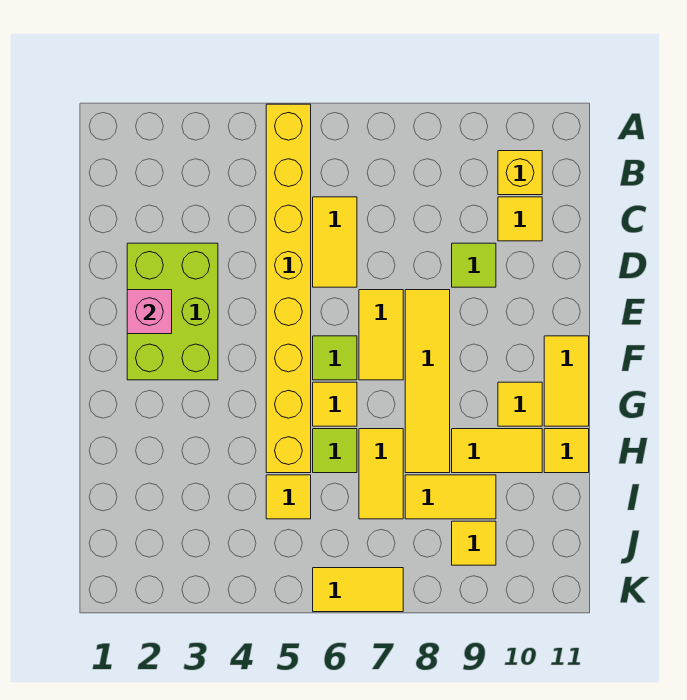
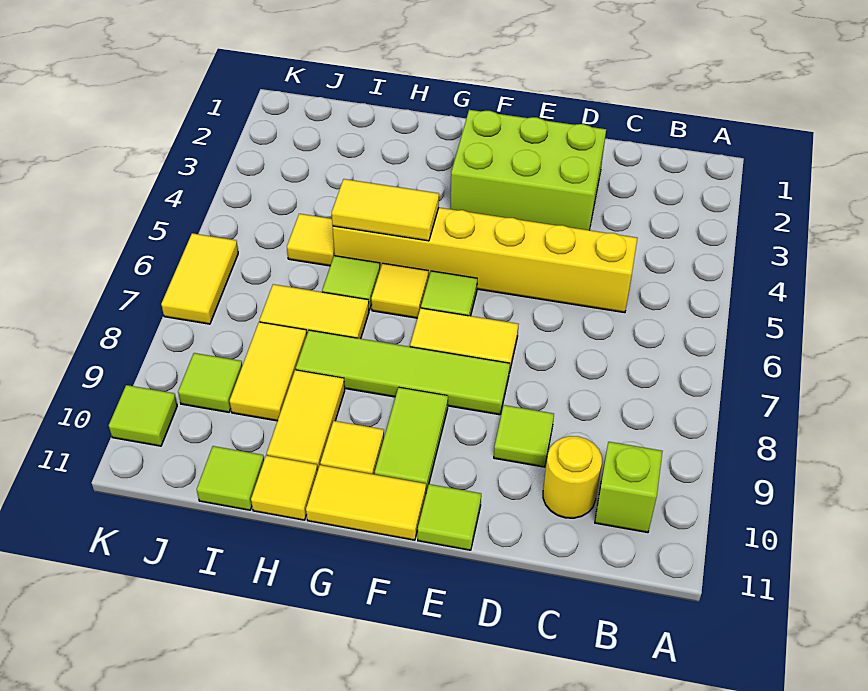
yellow brick A5:H5 level 1 -> yellow brick C5:H5 level 1
yellow brick B10 level 1 -> lime brick B10 level 1
yellow tile C6:D6 level 1 -> yellow tile G5:H5 level 2
yellow tile C10 level 1 -> yellow round brick C10 level 1
pink brick E2 level 2 -> none
yellow tile E8:H8 level 1 -> lime tile E8:H8 level 1
none -> lime tile E11 level 1
none -> lime tile F9:F10 level 1
none -> lime tile I11 level 1
yellow tile J9 level 1 -> lime tile J9 level 1
none -> lime tile K10 level 1

